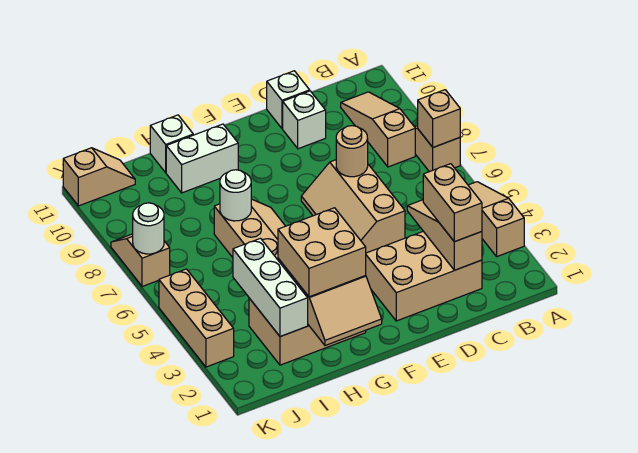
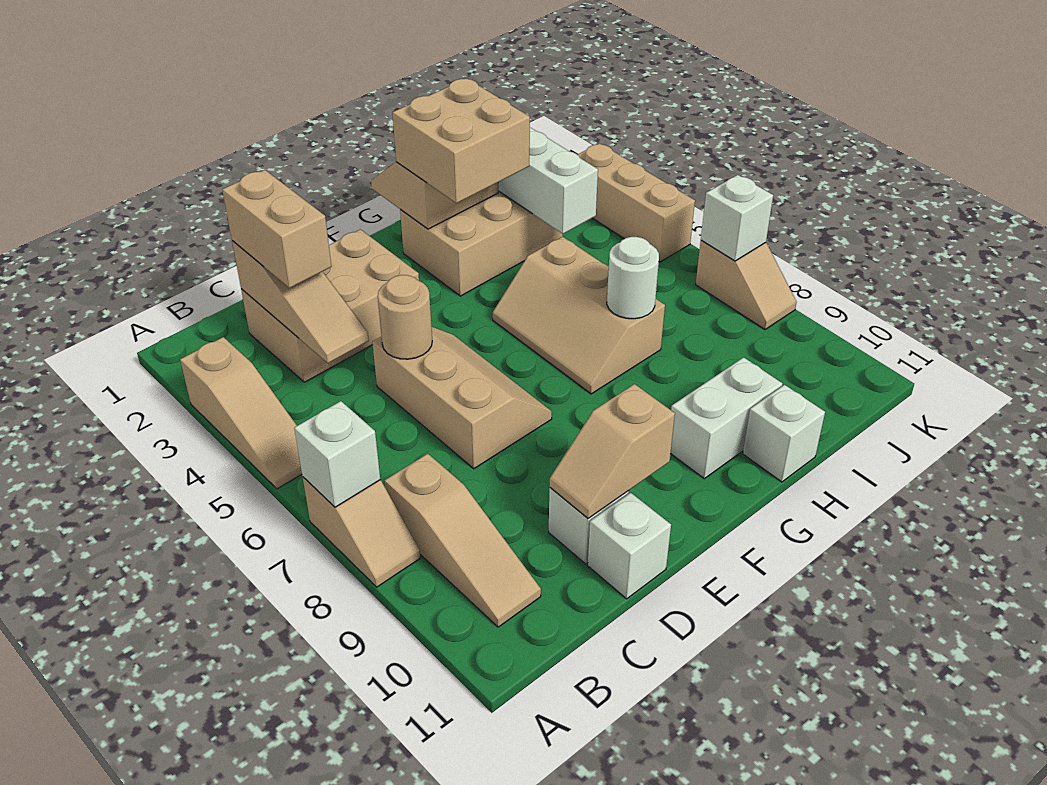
tan brick A7 level 2 -> white brick A7 level 2
tan round brick D7 level 2 -> tan round brick D5 level 2
tan slope J11:K11 level 1 top K -> tan slope D10:E10 level 2 top E
white round brick K7 level 2 -> white brick K7 level 2

